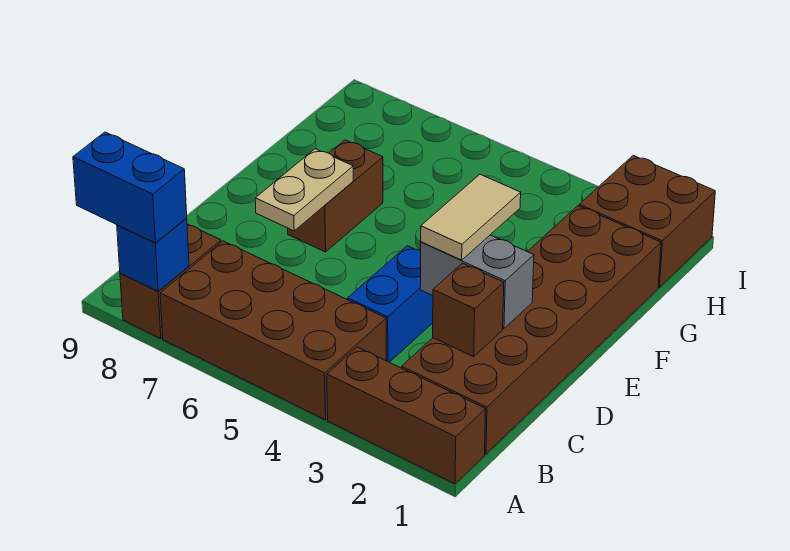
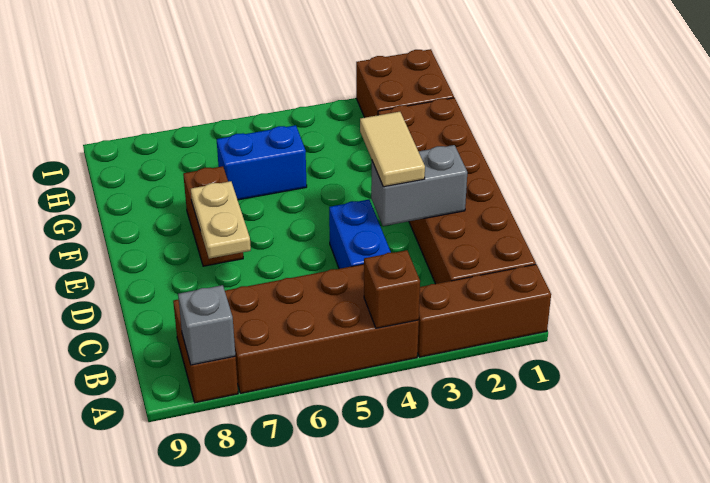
blue brick A8 level 2 -> grey brick A8 level 2
blue brick A8:A9 level 3 -> blue brick G5:G6 level 1
brown brick C2 level 2 -> brown brick A4 level 2

